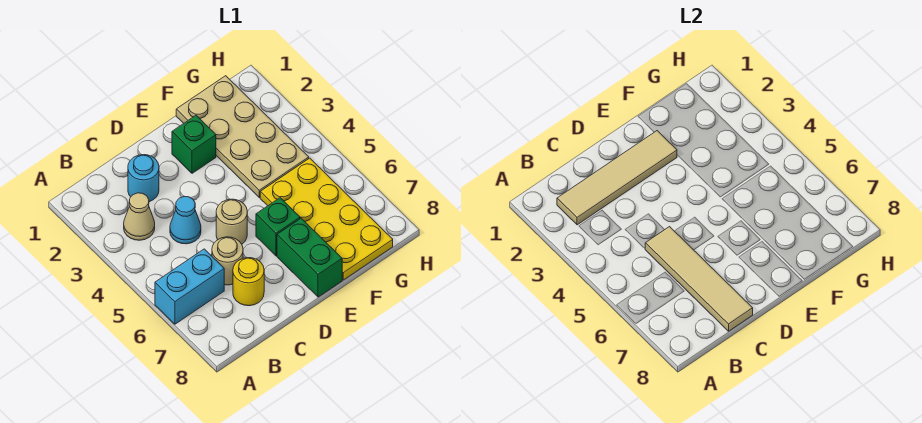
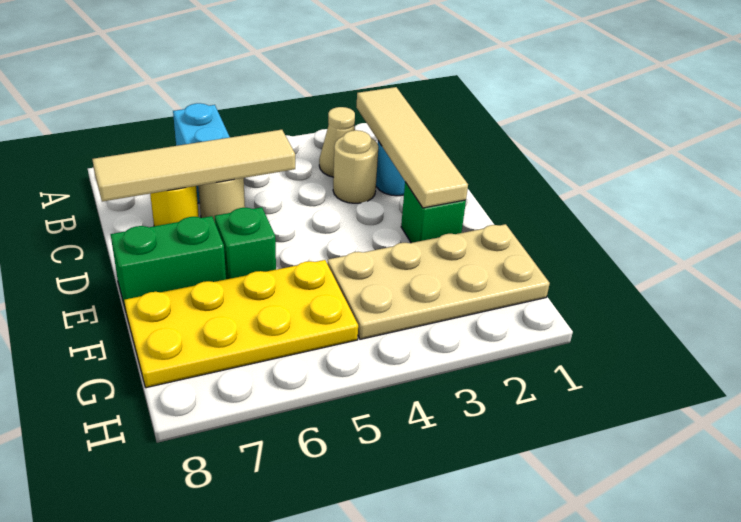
cyan cone C4 level 1 -> none
tan round brick D5 level 1 -> tan round brick C3 level 1

